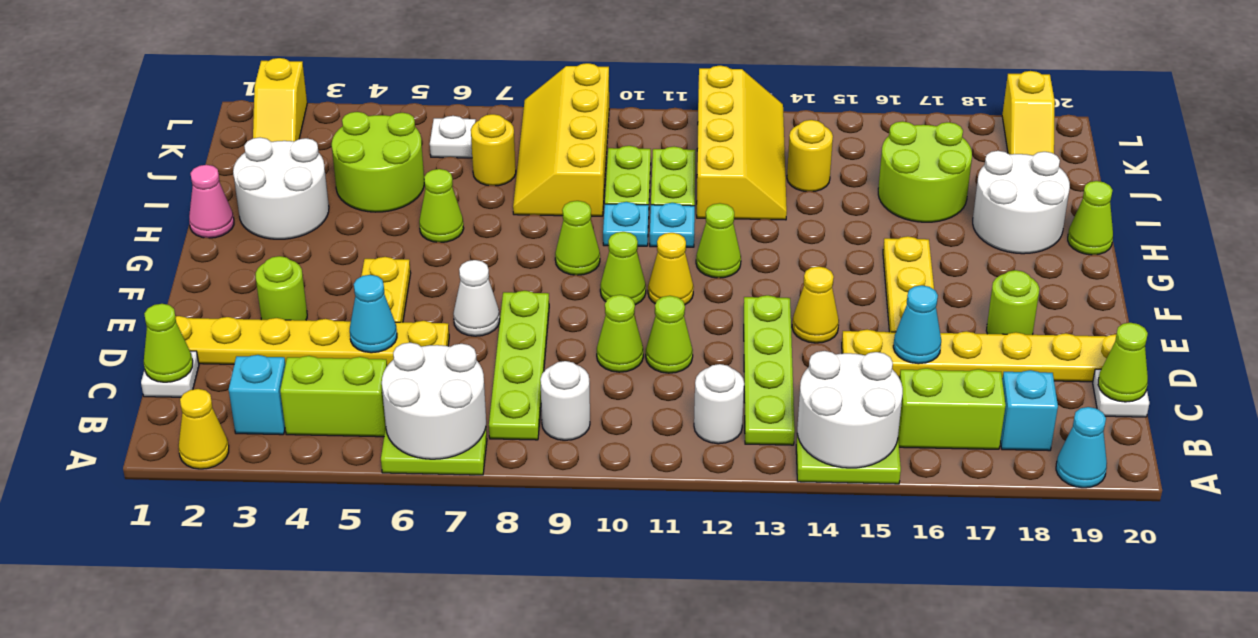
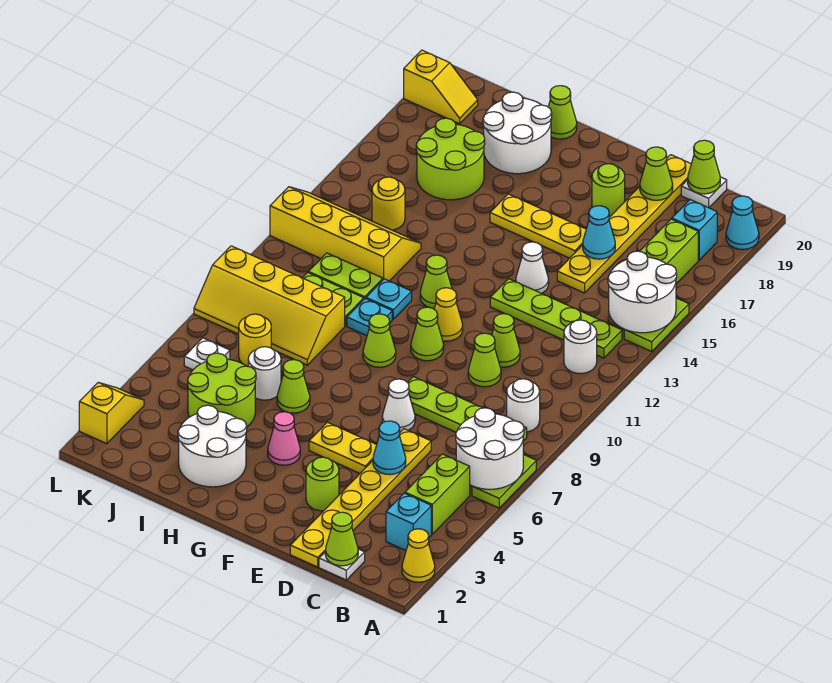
none -> lime cone D19 level 2
yellow cone E14 level 1 -> white cone E14 level 1
pink cone H1 level 1 -> pink cone G4 level 1
none -> white round brick I6 level 1
yellow slope K2:L2 level 1 top L -> yellow slope L2:L3 level 1 top 2

